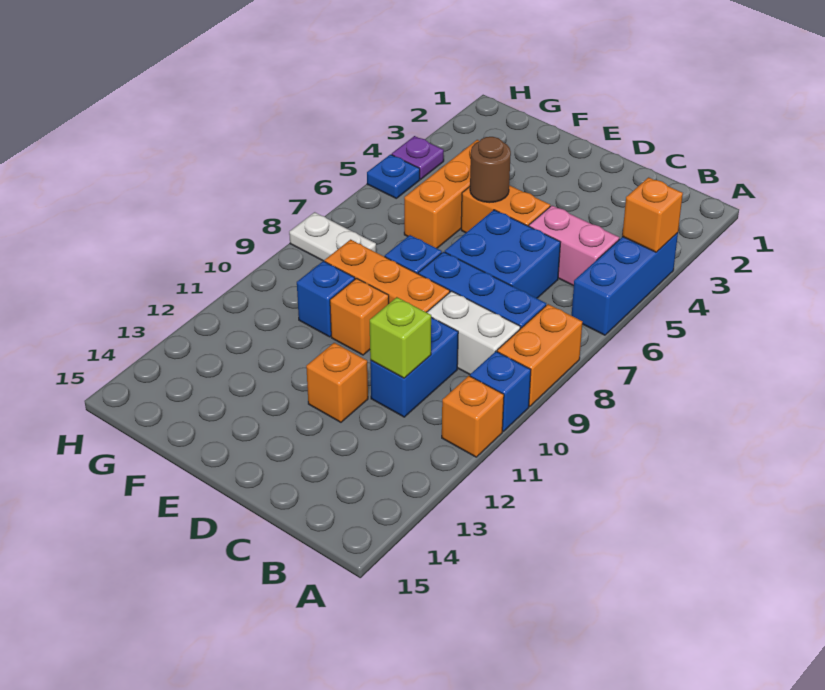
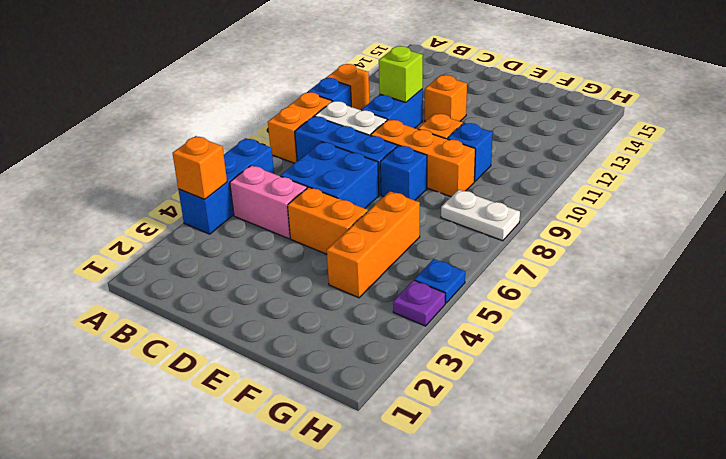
brown round brick E5 level 2 -> none

